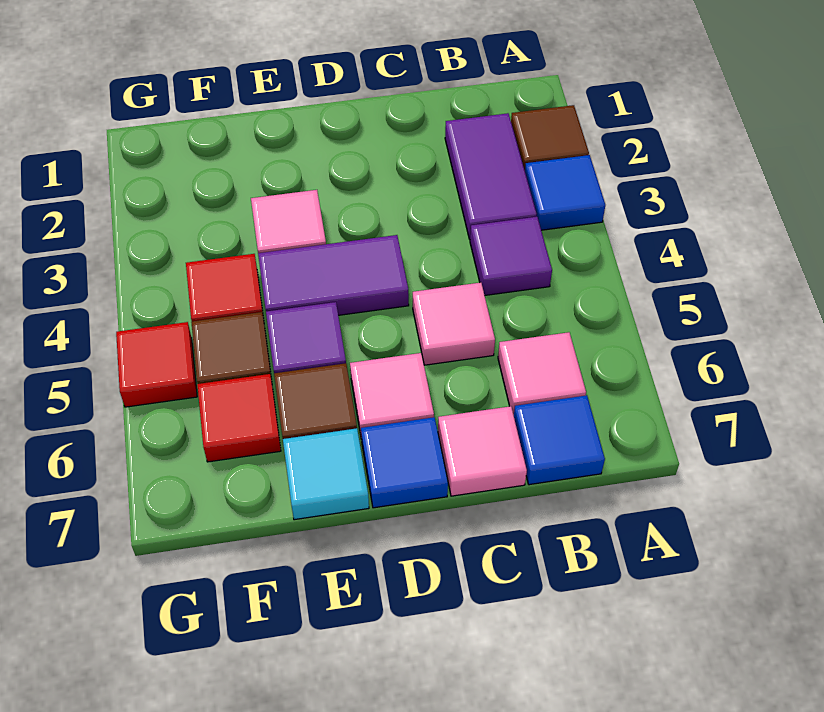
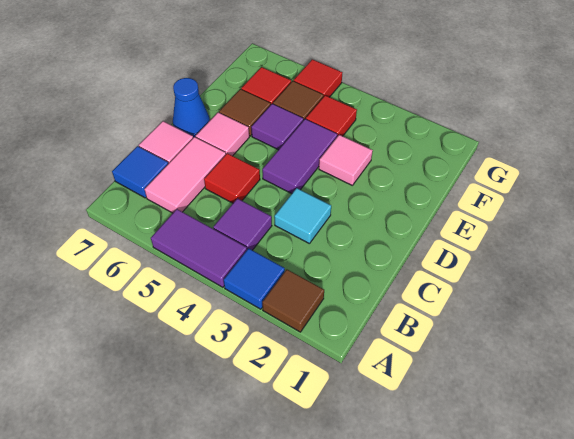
purple tile B2:B3 level 1 -> purple tile A4:A5 level 1
pink tile B6 level 1 -> pink tile B6:C6 level 1
pink tile C5 level 1 -> red tile C5 level 1
blue tile D7 level 1 -> blue cone D7 level 1
cyan tile E7 level 1 -> cyan tile C3 level 1

